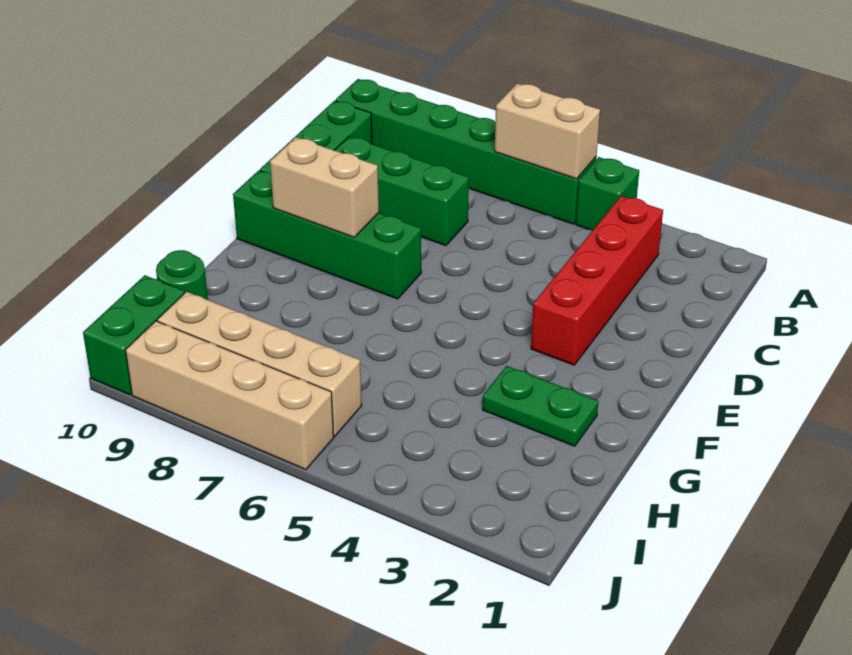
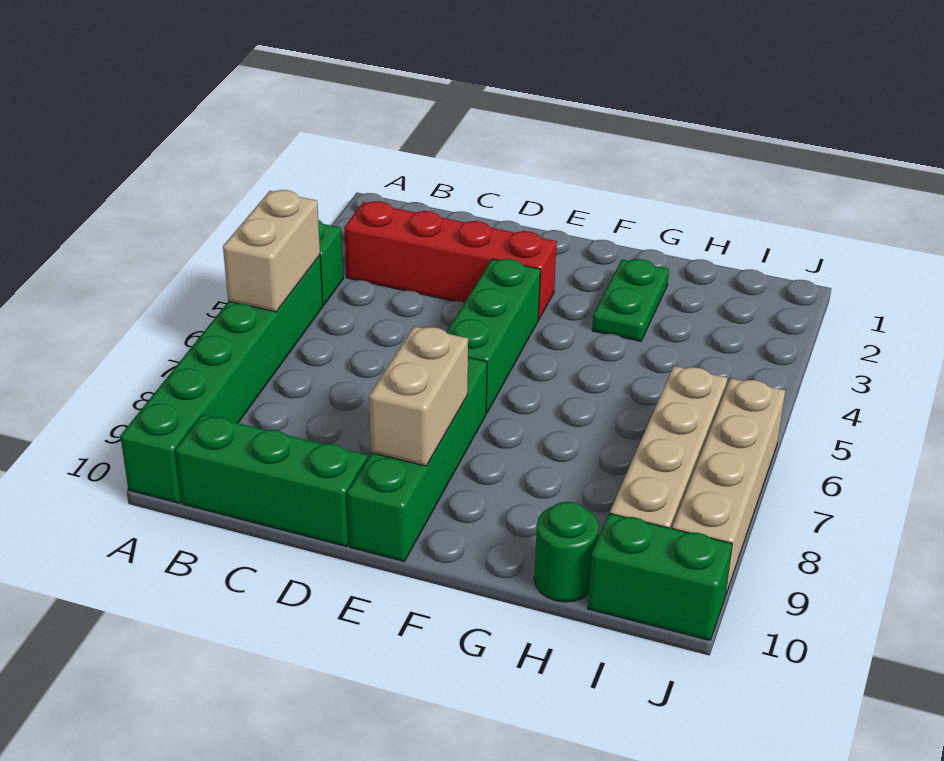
green brick C7:C9 level 1 -> green brick E4:E6 level 1

